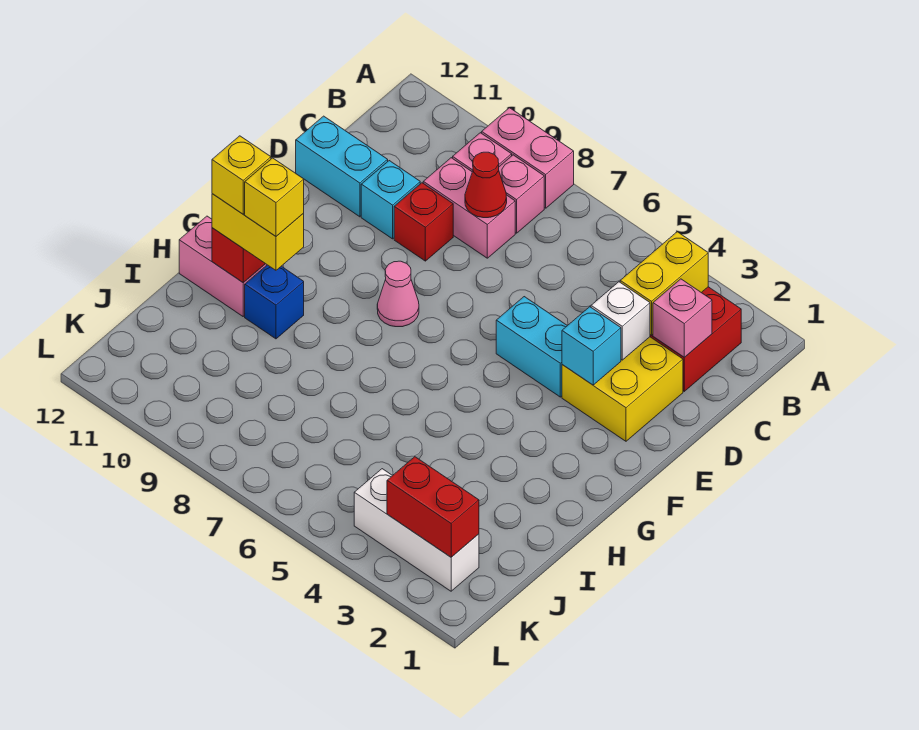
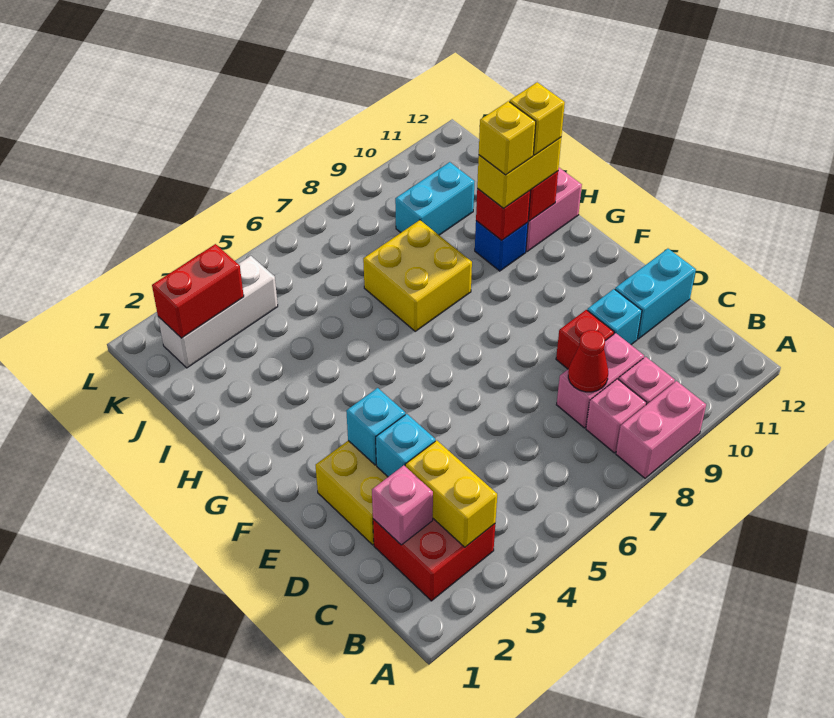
white brick D3 level 2 -> cyan brick D3 level 2
cyan brick E4:E5 level 1 -> cyan brick J9:J10 level 1
pink cone F8 level 1 -> none
none -> yellow brick H7:I8 level 1
none -> red brick H10 level 2

